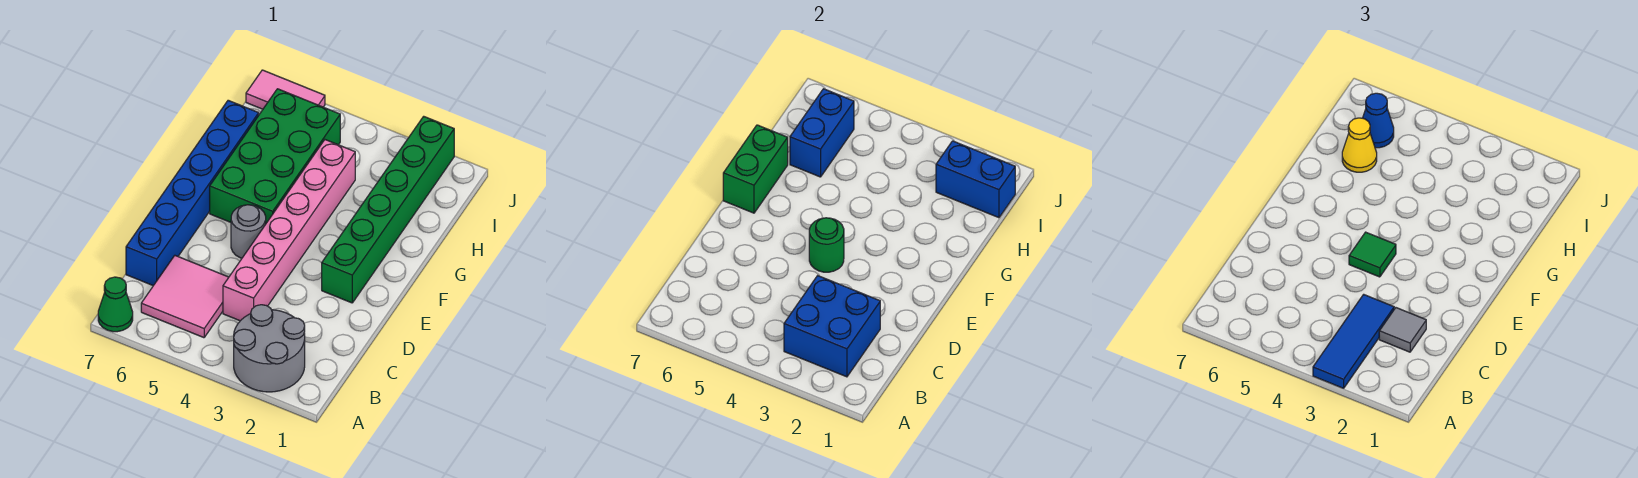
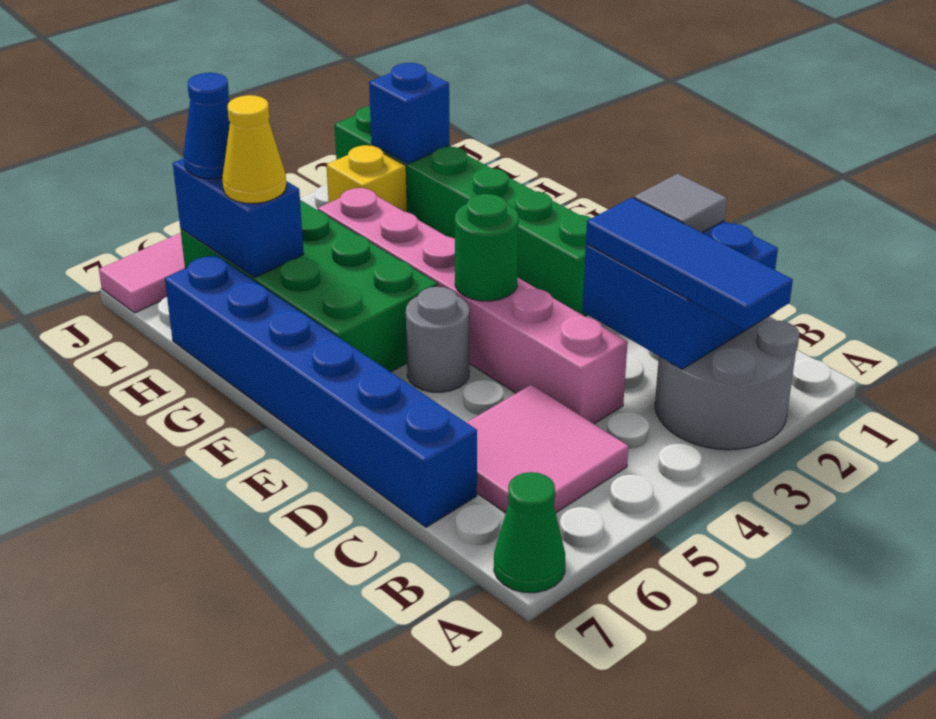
green tile E4 level 3 -> none
green brick F7:G7 level 2 -> none
blue brick I1:I2 level 2 -> blue brick I2 level 2
none -> yellow brick I3 level 1

